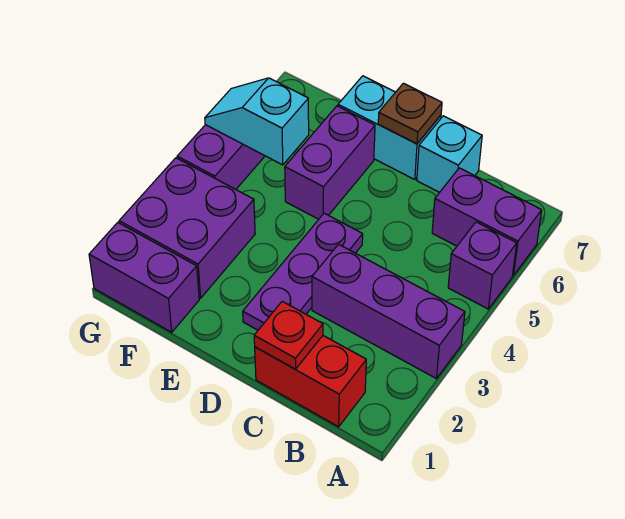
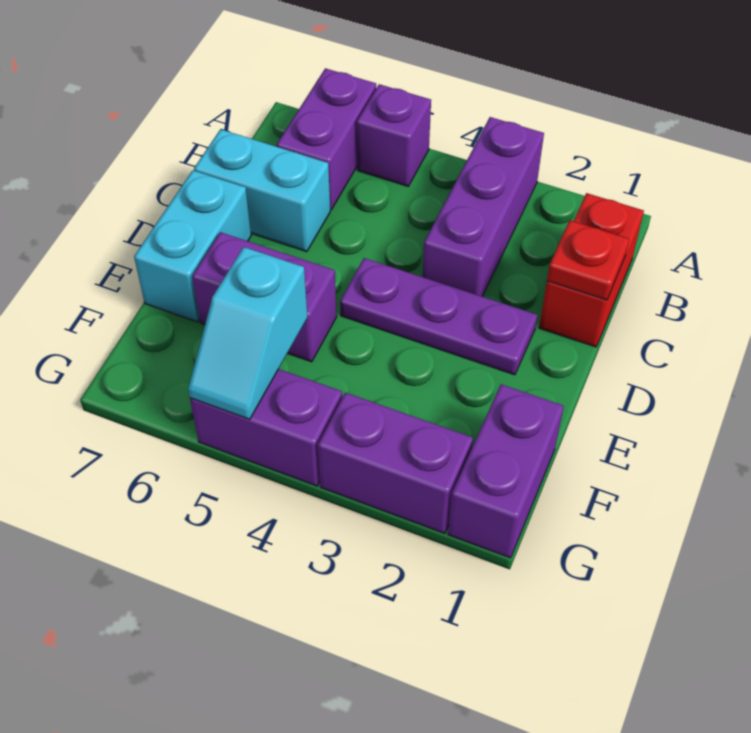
cyan brick C7 level 1 -> cyan brick C6:C7 level 1
brown plate D7 level 2 -> none
purple brick F2:G3 level 1 -> purple brick G2:G3 level 1

